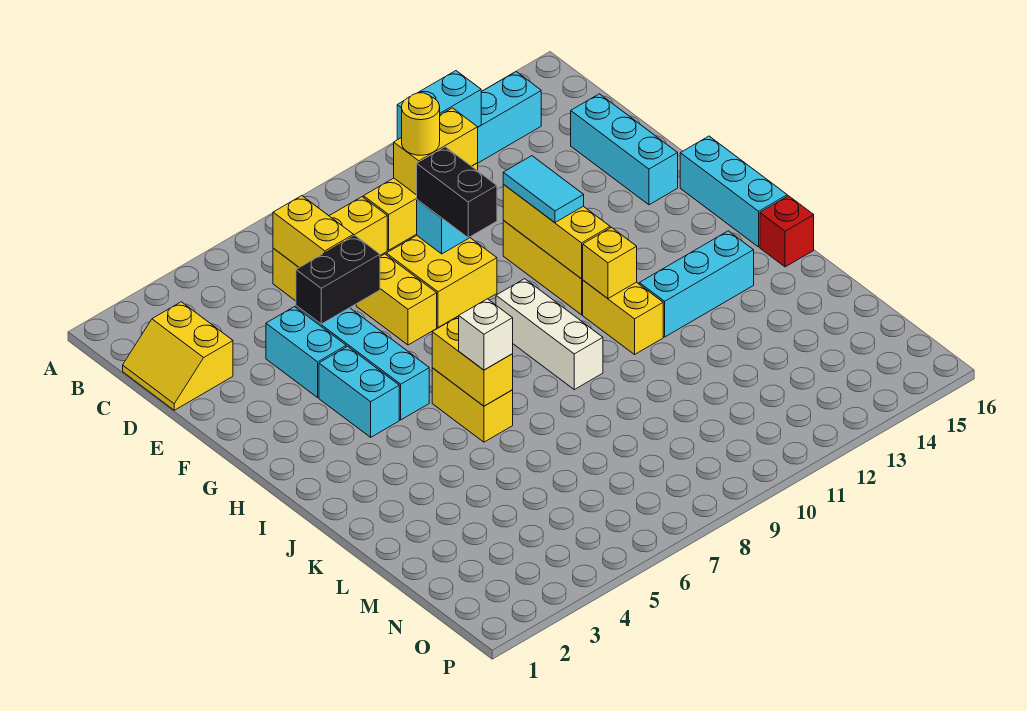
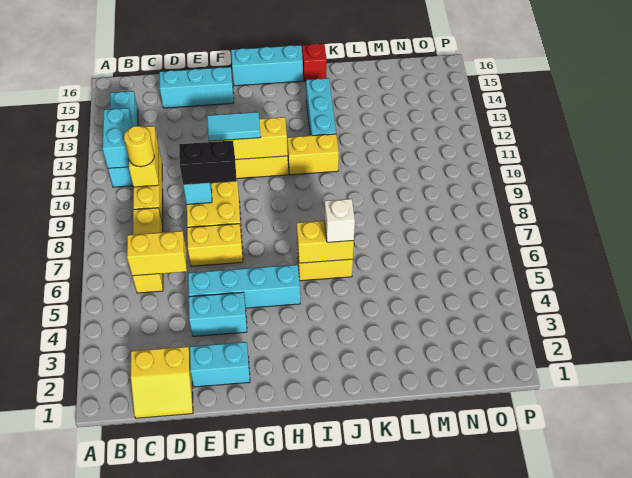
black brick E5:E6 level 2 -> none
cyan brick G4:H4 level 1 -> cyan brick E2:F2 level 1
white brick H9:J9 level 1 -> none
yellow brick I11 level 2 -> none

